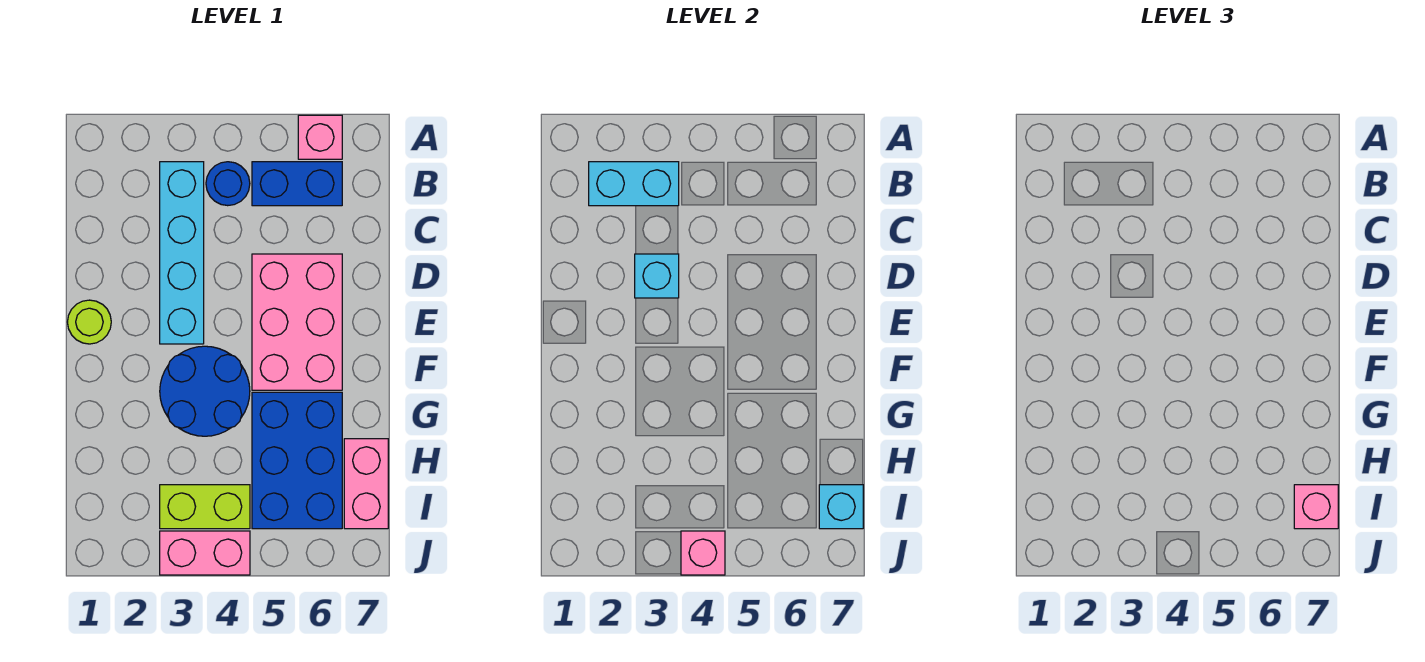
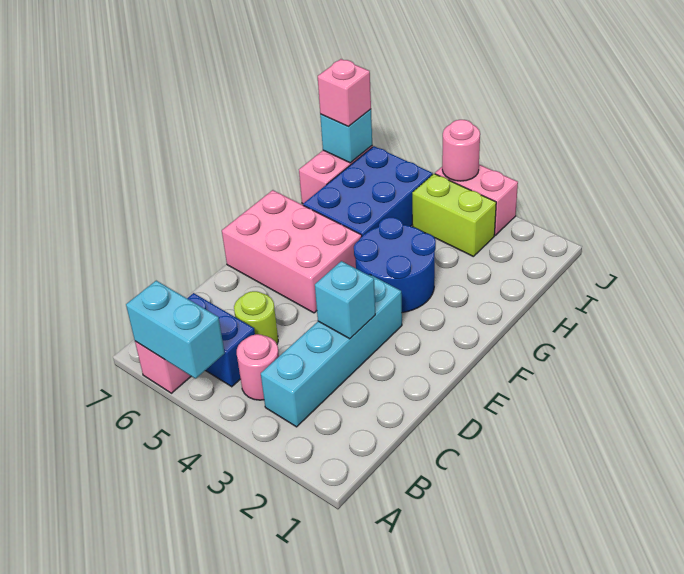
cyan brick B2:B3 level 2 -> cyan brick A5:A6 level 2
blue round brick B4 level 1 -> pink round brick B4 level 1
pink brick D5:F6 level 1 -> pink brick E5:F7 level 1
lime round brick E1 level 1 -> lime round brick C5 level 1
pink brick J4 level 2 -> pink round brick J4 level 2

